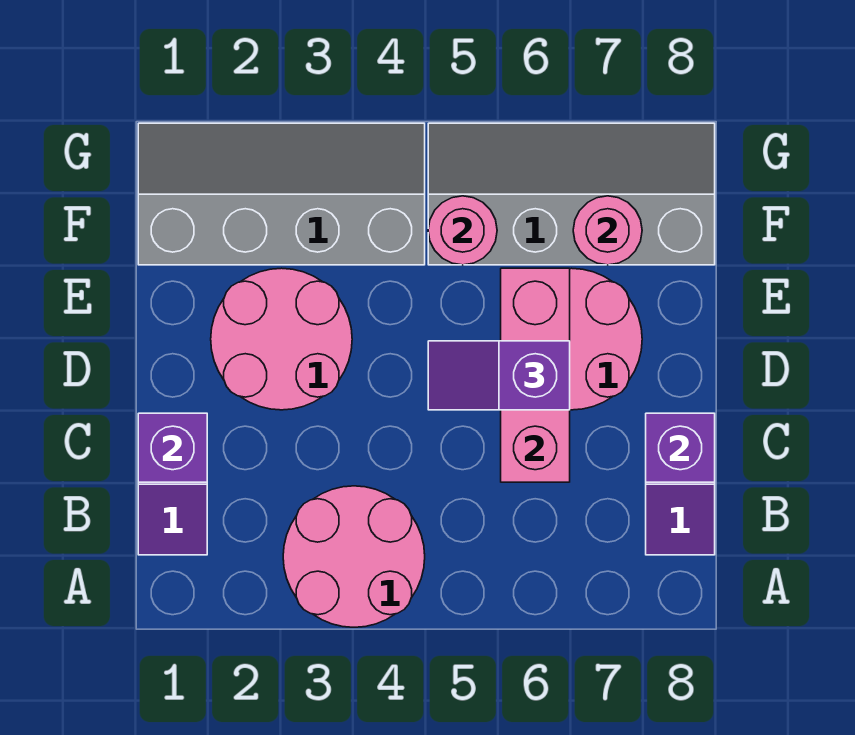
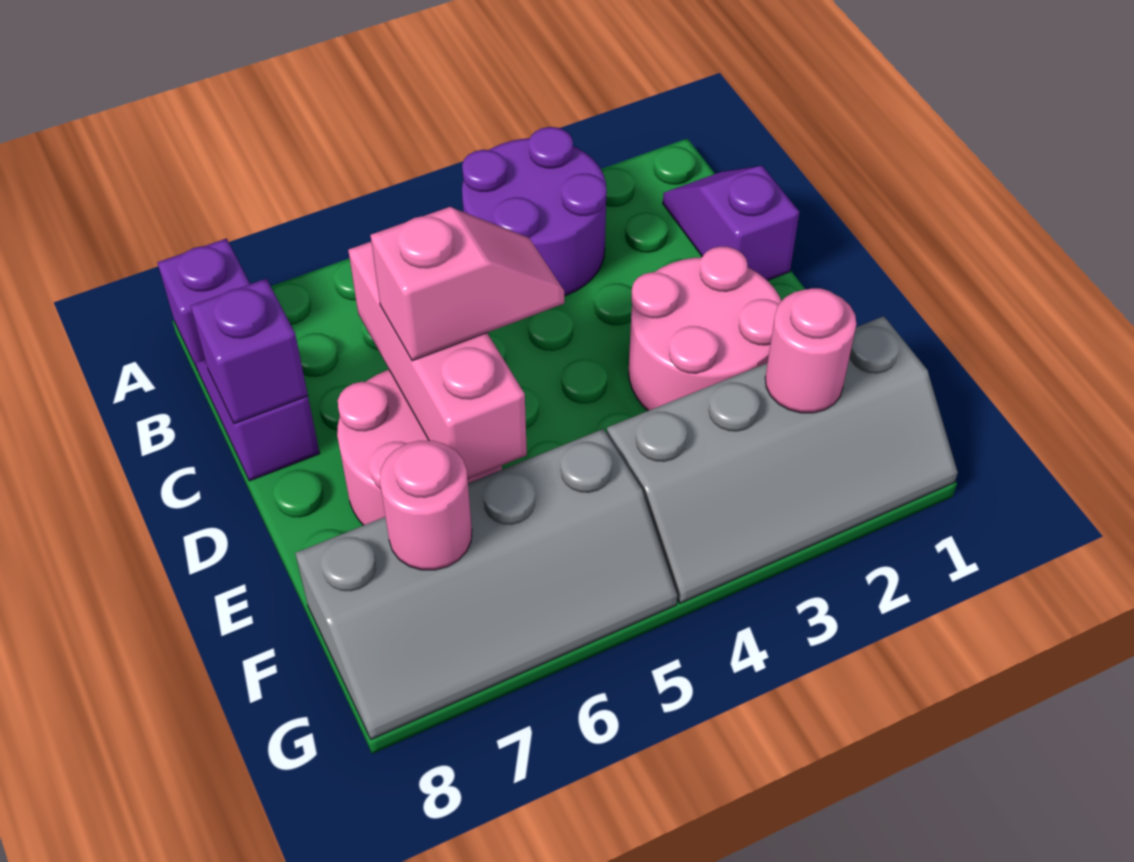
pink round brick A3:B4 level 1 -> purple round brick A3:B4 level 1
purple brick C1 level 2 -> purple brick A8 level 1
purple slope D5:D6 level 3 top 6 -> pink slope D5:D6 level 3 top 6
pink round brick F5 level 2 -> pink round brick F2 level 2

